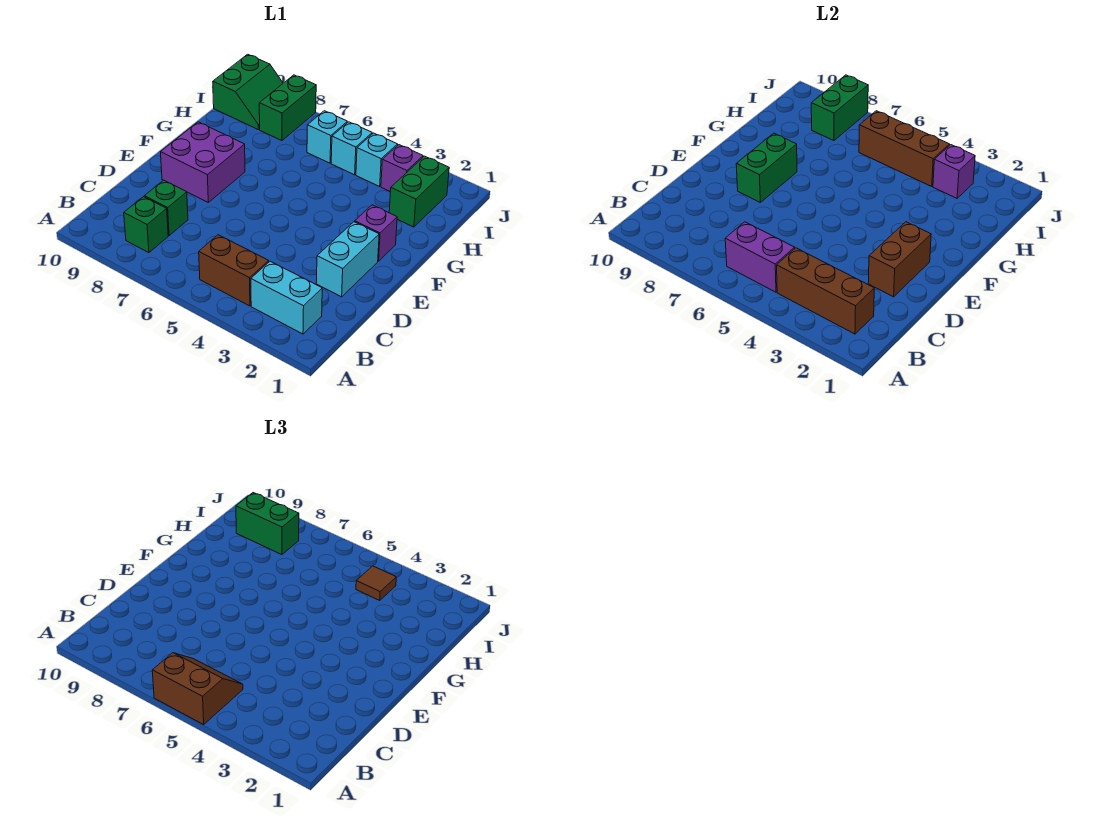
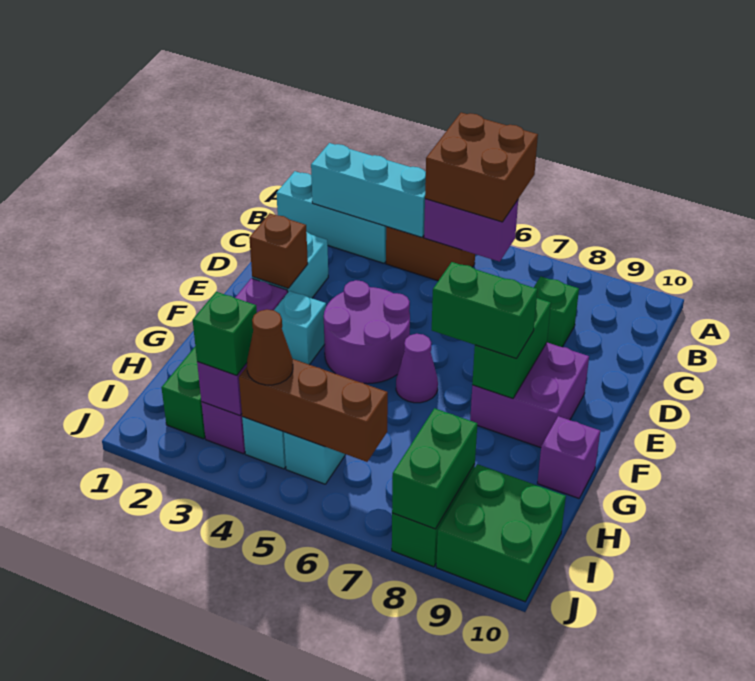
brown slope A5:B6 level 3 top A -> brown brick A5:B6 level 3
cyan brick B2:B3 level 1 -> cyan brick B1:B3 level 1
brown brick B2:B4 level 2 -> cyan brick B2:B4 level 2
green brick B8 level 1 -> green brick I3 level 3
brown brick D2:E2 level 2 -> brown brick E2 level 2
none -> purple round brick E4:F5 level 1
none -> purple cone F6 level 1
none -> purple brick G10 level 1
brown tile I4 level 3 -> brown cone I4 level 3
cyan brick I6 level 1 -> cyan brick F3 level 1
green brick I8:I9 level 3 -> green brick F7:F8 level 3
green slope I9:J10 level 1 top 10 -> green brick I9:J10 level 1

